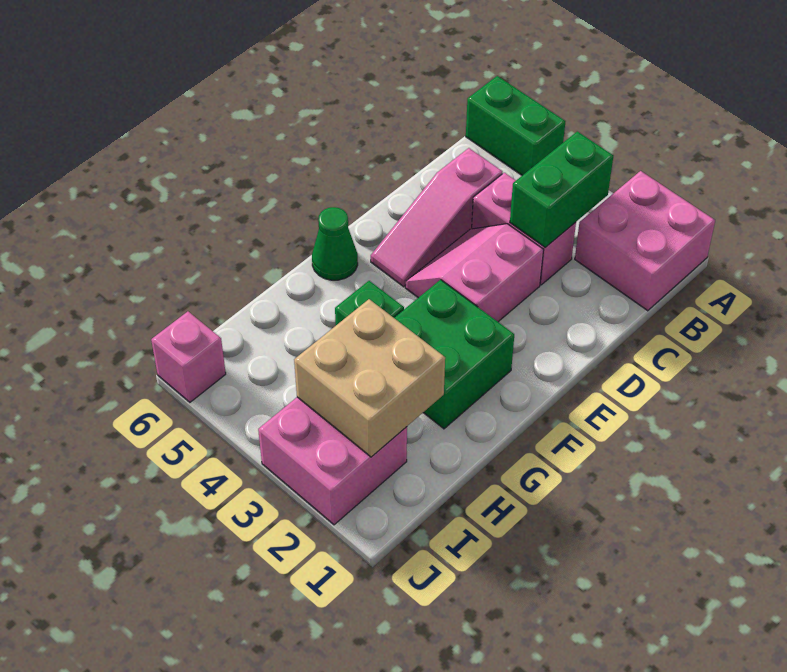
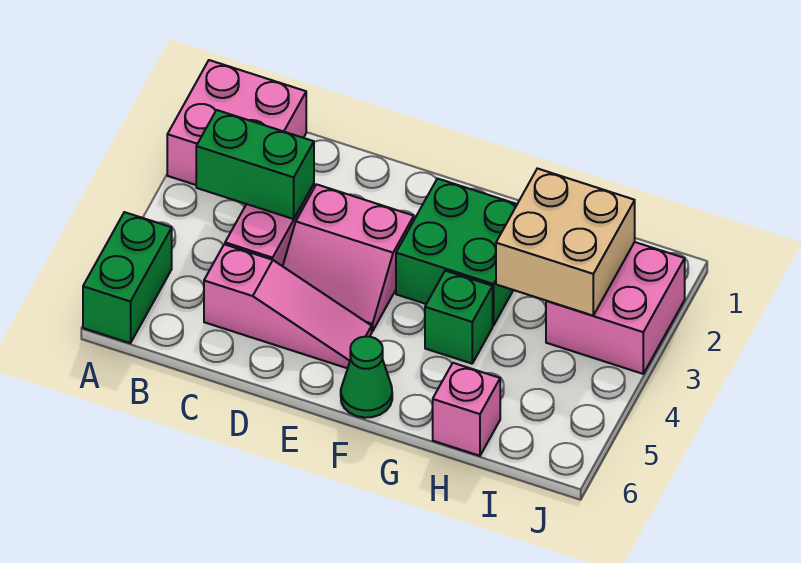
pink brick J6 level 1 -> pink brick H6 level 1

